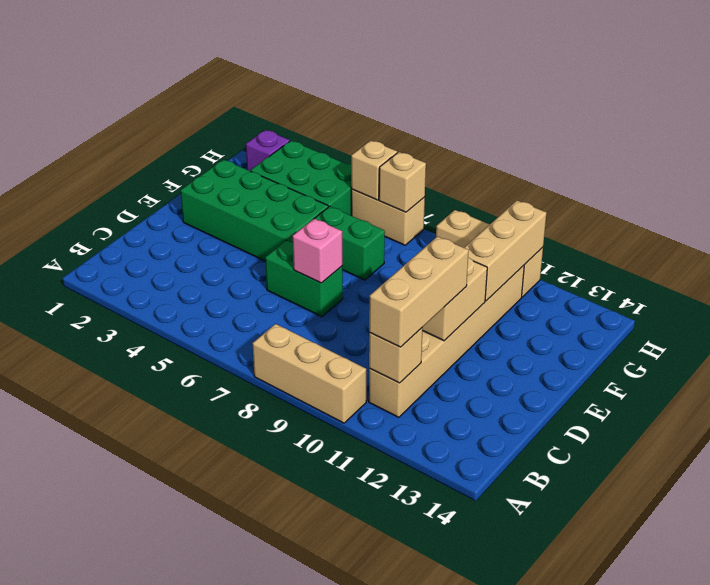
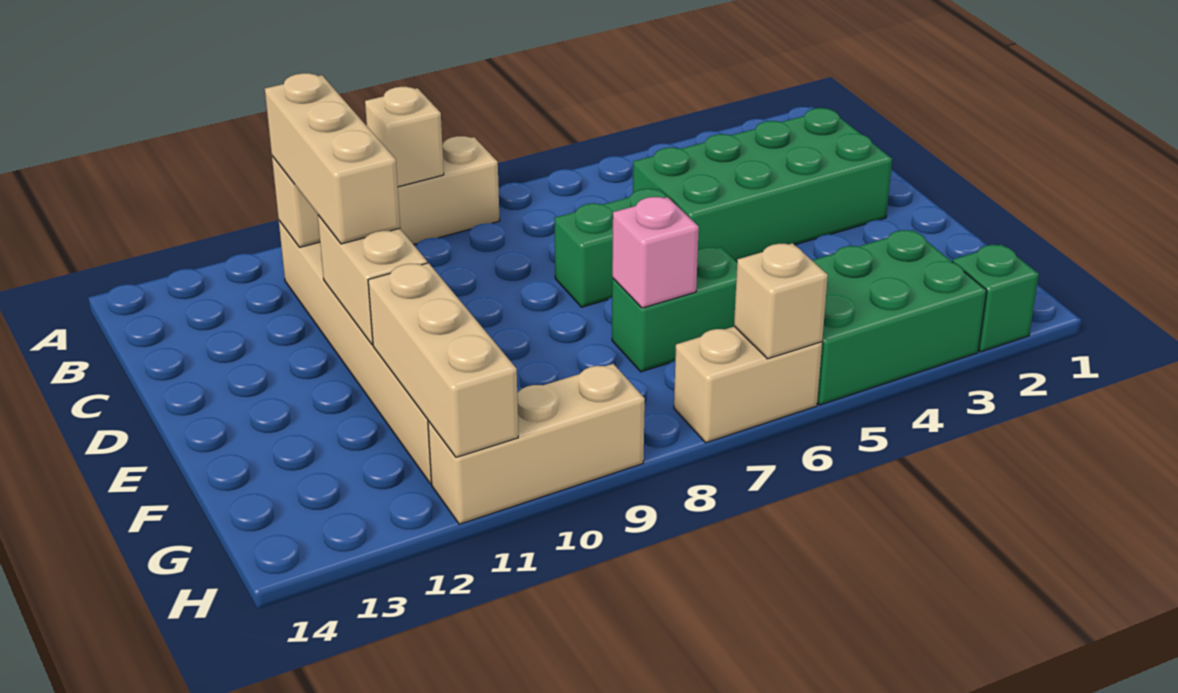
pink brick D7 level 2 -> pink brick F7 level 2
green brick E2:F5 level 1 -> green brick C2:D5 level 1
purple brick H2 level 1 -> green brick H2 level 1
tan brick H7 level 2 -> tan brick A9 level 2

